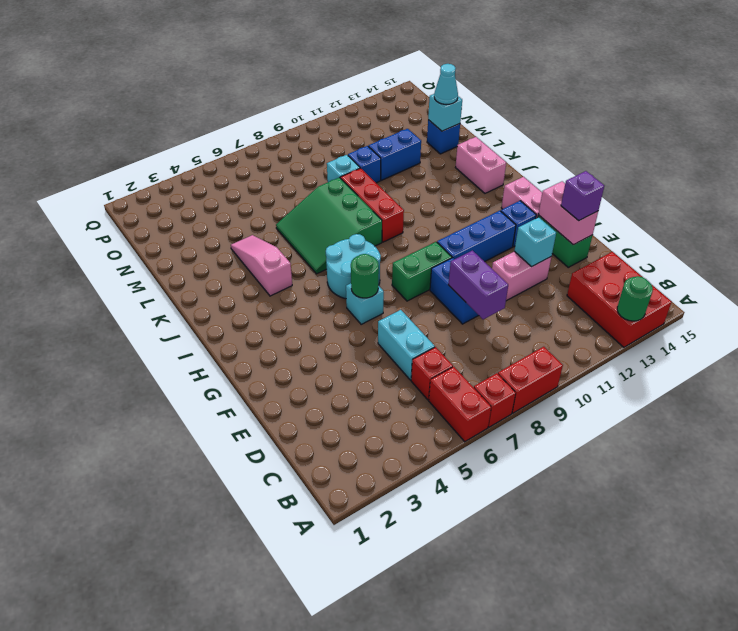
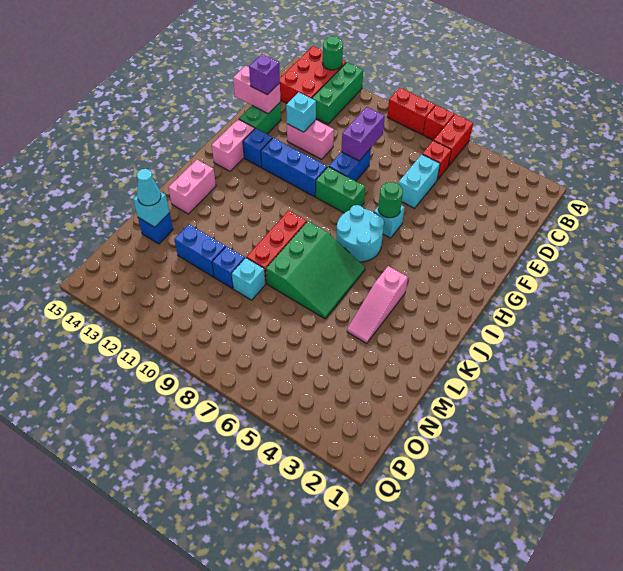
none -> green brick A12:C12 level 1
pink brick E14:F14 level 2 -> pink brick E14:E15 level 2

